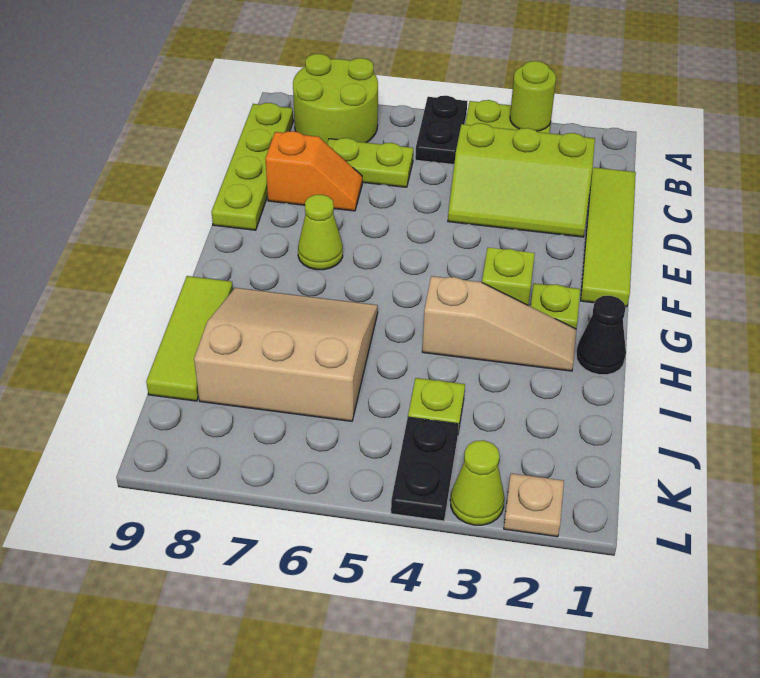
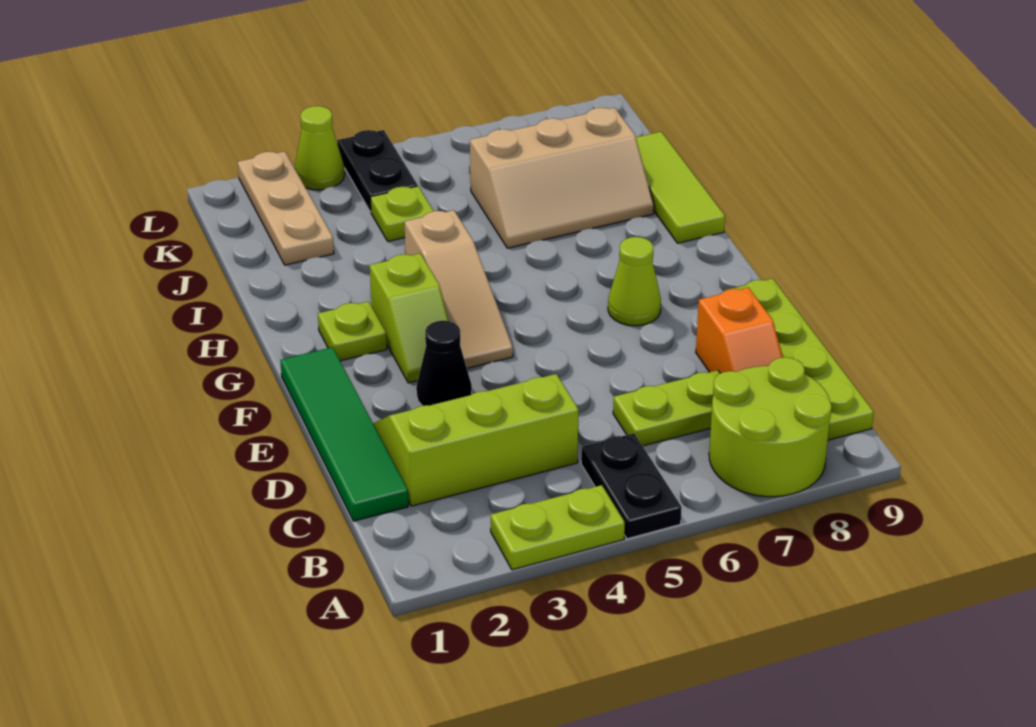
lime round brick A3 level 2 -> none
lime tile C1:F1 level 1 -> green tile C1:F1 level 1
orange slope D7:D8 level 1 top 8 -> orange slope C8:D8 level 1 top D
black cone H1 level 1 -> black cone E3 level 1
tan slope H2:H4 level 1 top 4 -> tan slope F4:H4 level 1 top H
tan slope H6:J8 level 1 top J -> tan slope I6:J8 level 1 top J
tan plate L2 level 1 -> tan plate J2:L2 level 1

